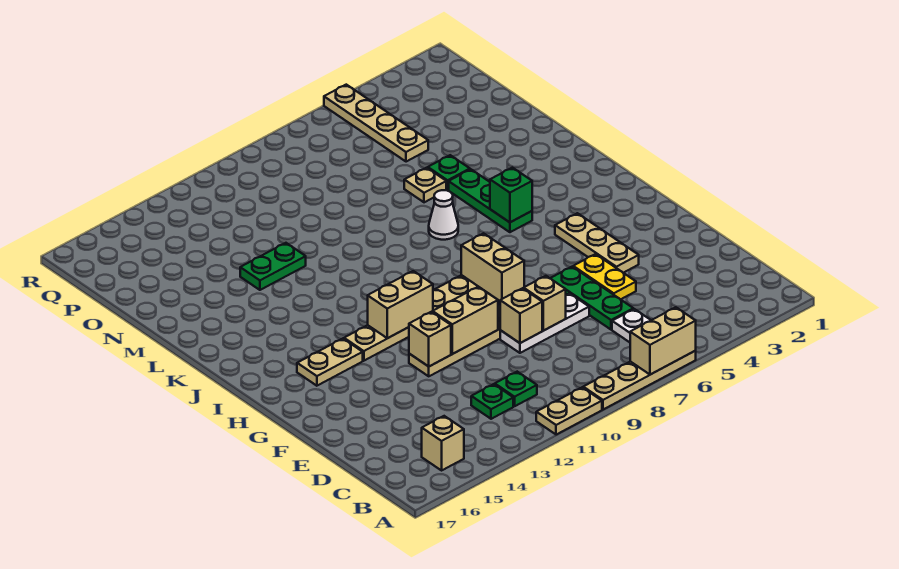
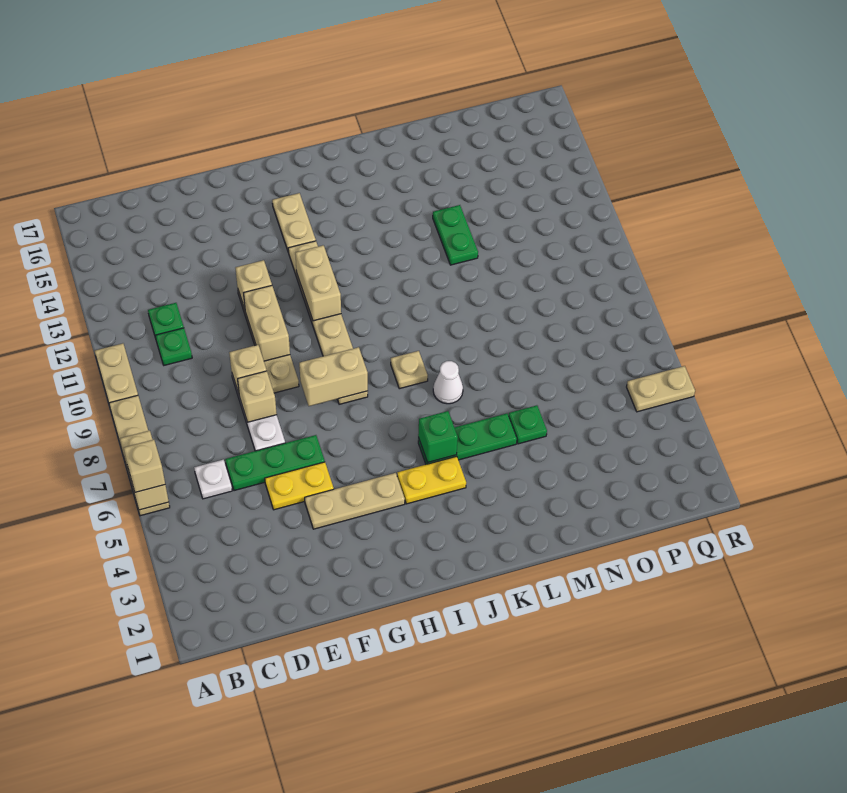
tan brick B15 level 1 -> tan brick A6 level 3
none -> yellow plate I4:J4 level 1
tan plate M6 level 1 -> tan plate J8 level 1
tan plate O5:R5 level 1 -> tan plate Q5:R5 level 1

